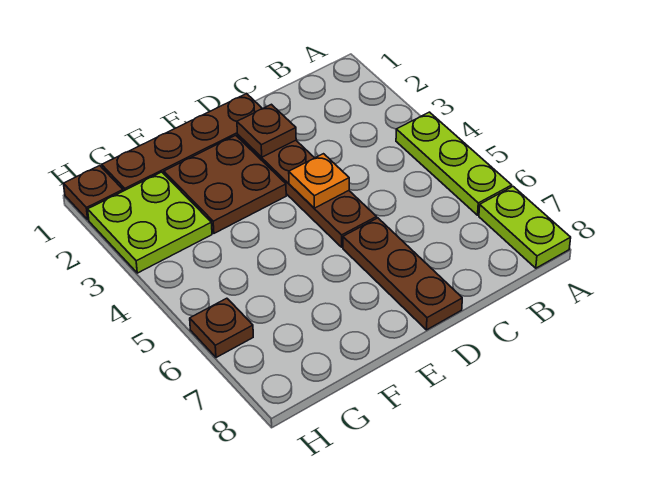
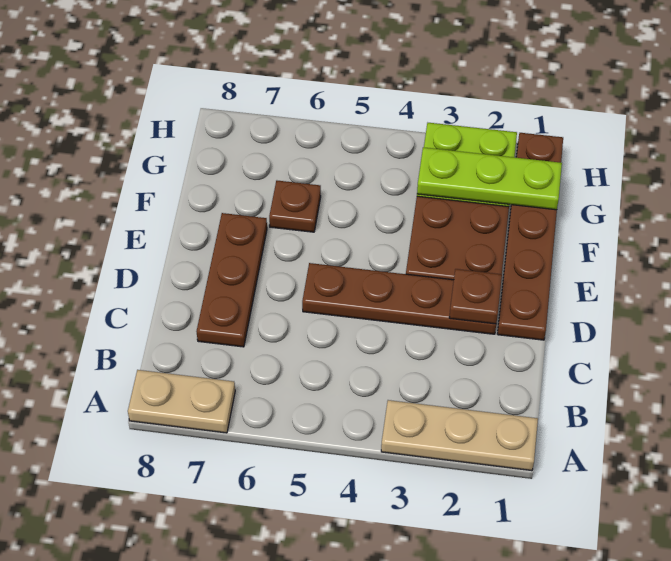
none -> tan plate A1:A3 level 1
lime plate A4:A6 level 1 -> lime plate G1:G3 level 2
lime plate A7:A8 level 1 -> tan plate A7:A8 level 1
orange plate D4 level 2 -> none
brown plate D6:D8 level 1 -> brown plate C7:E7 level 1
brown plate H6 level 1 -> brown plate F6 level 1

